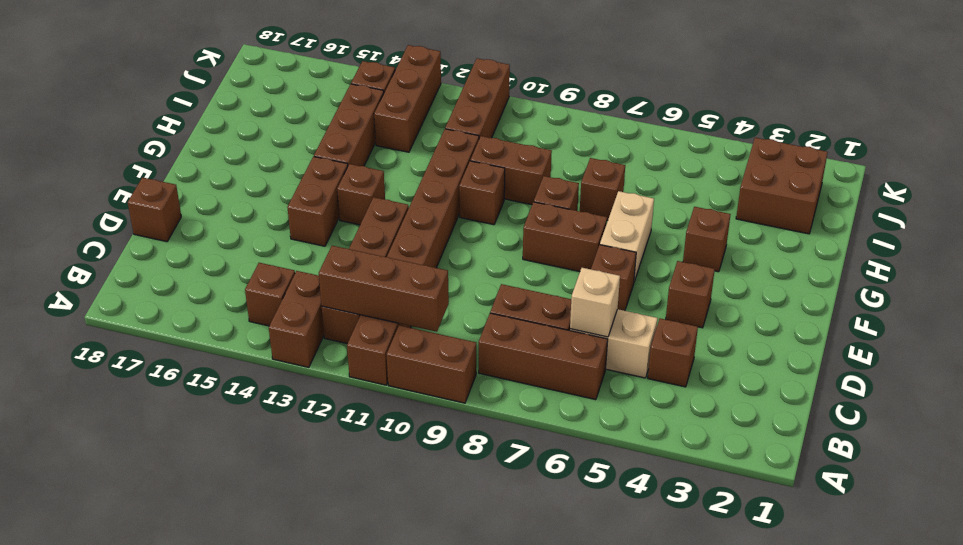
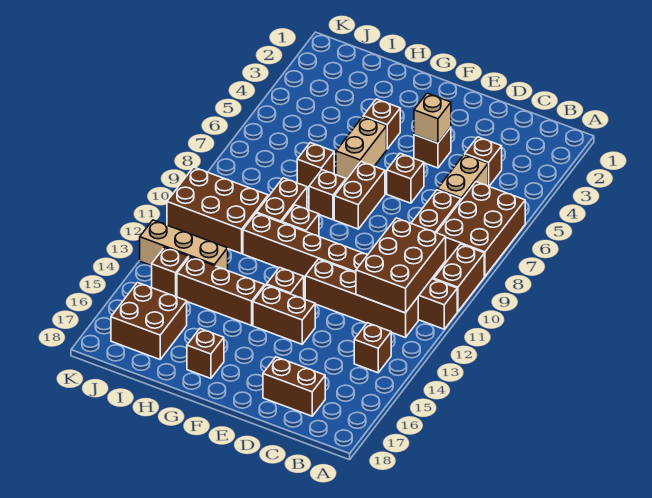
brown brick A13:B13 level 1 -> brown brick C17:D17 level 1
brown brick B6:B8 level 1 -> brown brick A6:B8 level 1
brown brick B10:B12 level 2 -> brown brick B10:C12 level 2
tan brick C6 level 2 -> tan brick E4 level 2
brown brick D18 level 1 -> brown brick G17 level 1
tan brick F6:G6 level 1 -> tan brick G5:G6 level 1
brown brick I2:J3 level 1 -> brown brick I16:J17 level 1
brown brick I11:K11 level 1 -> brown brick I10:K11 level 1
brown brick I13:K13 level 1 -> tan brick I13:K13 level 1

